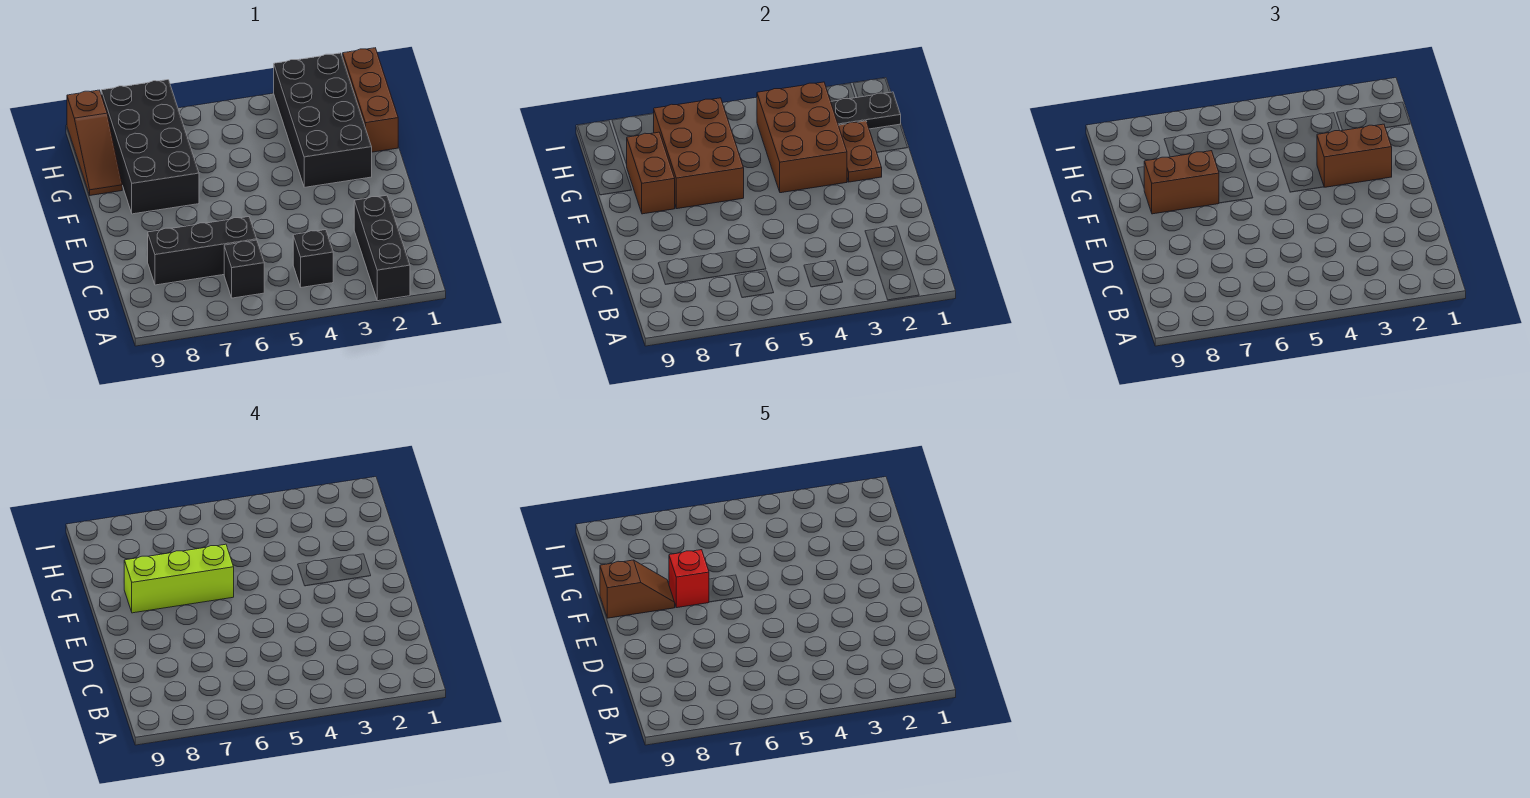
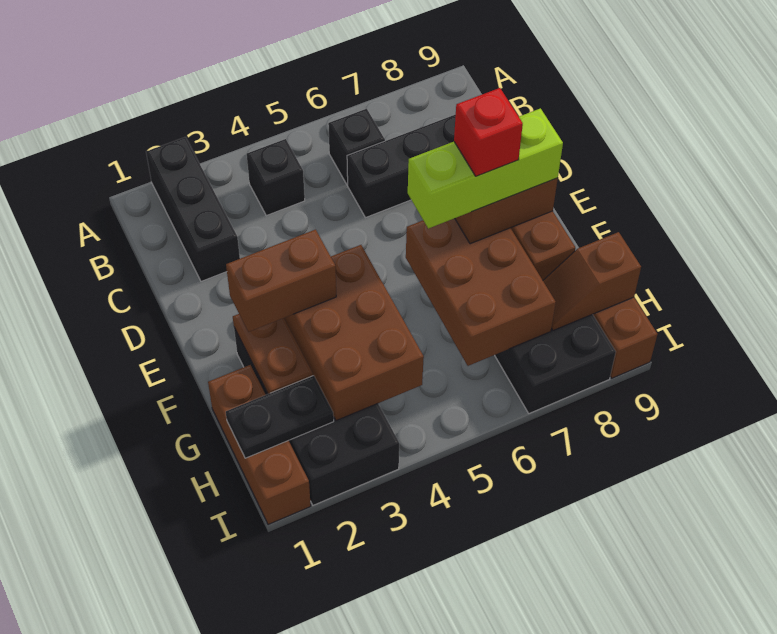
brown slope F8:F9 level 5 top 9 -> brown slope H8:H9 level 2 top 9

